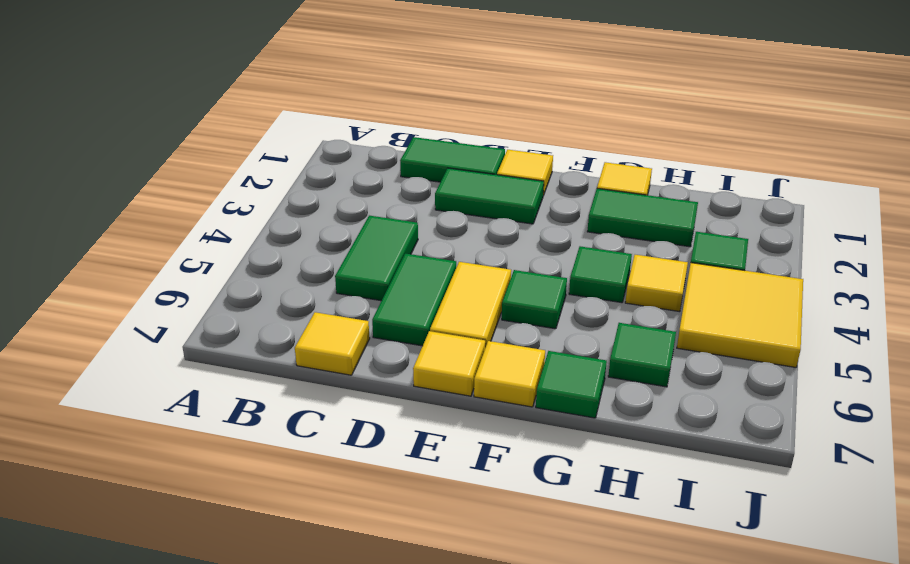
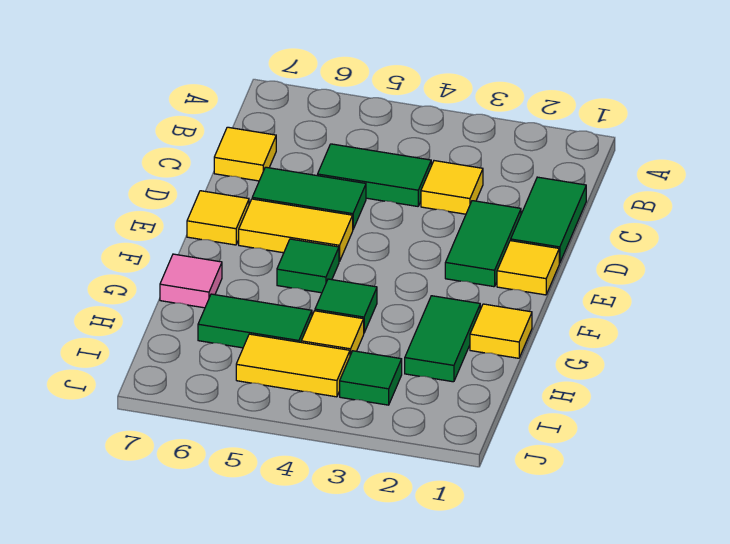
yellow tile F7 level 1 -> yellow tile C3 level 1
green tile G7 level 1 -> pink tile G7 level 1
green tile H6 level 1 -> green tile H5:H6 level 1
yellow tile I4:J5 level 1 -> yellow tile I4:I5 level 1

